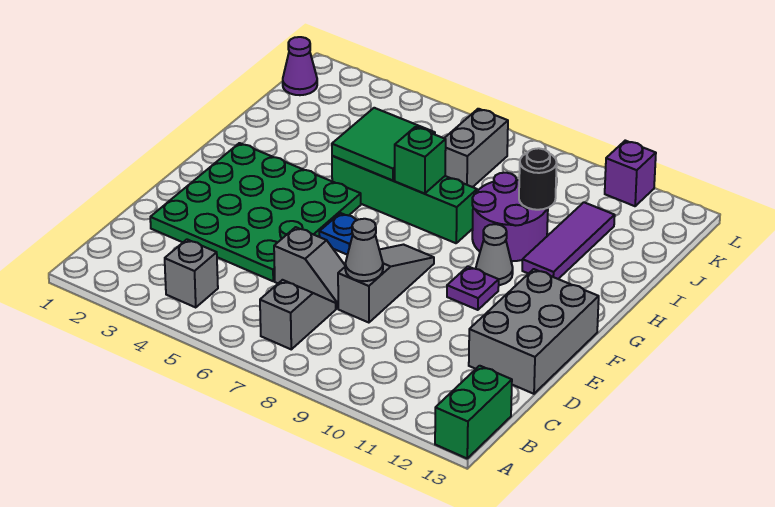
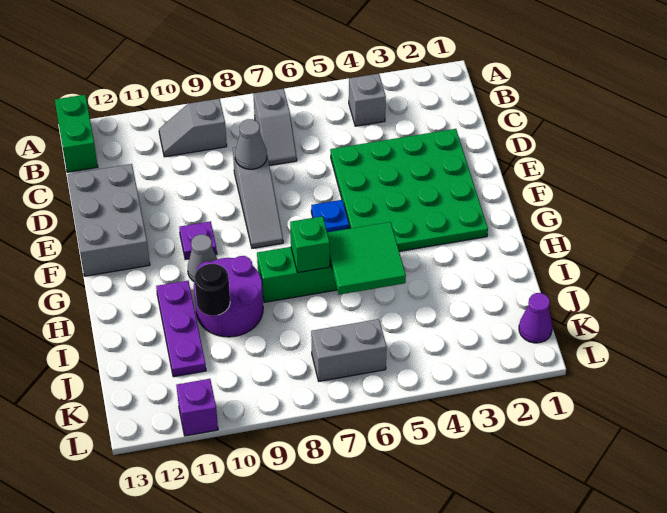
grey slope D6:D7 level 1 top 6 -> grey slope B9:B10 level 1 top 9
purple tile H11:J11 level 1 -> purple plate H11:J11 level 1
grey brick J7:K7 level 1 -> grey brick K6:K7 level 1

